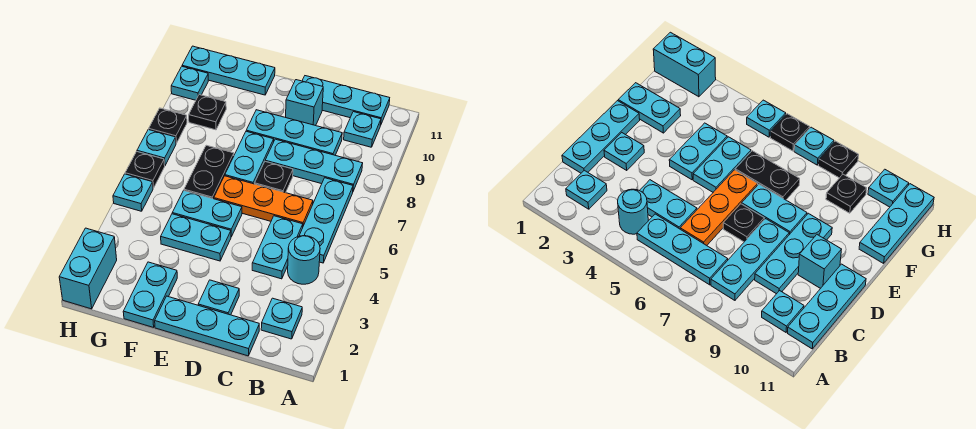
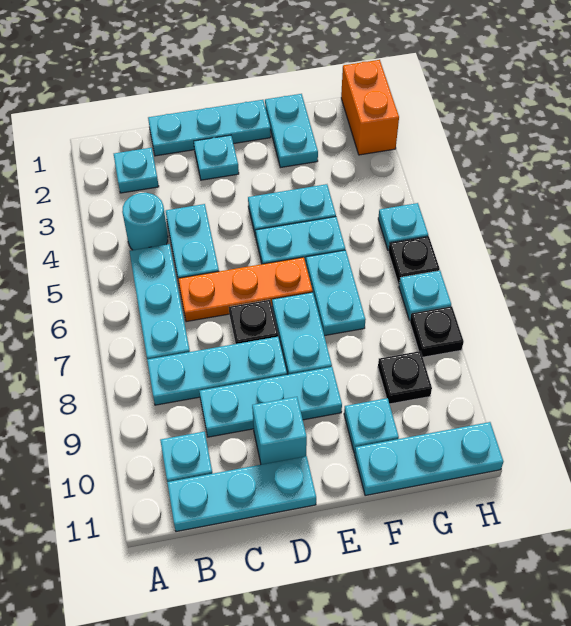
black plate F6:F7 level 1 -> cyan plate F6:F7 level 1
cyan brick H1:H2 level 1 -> orange brick H1:H2 level 1
cyan plate H10 level 1 -> cyan plate F10 level 1

